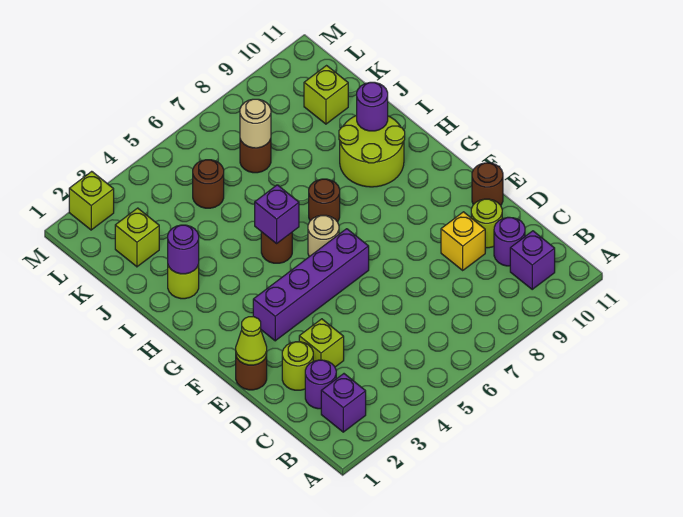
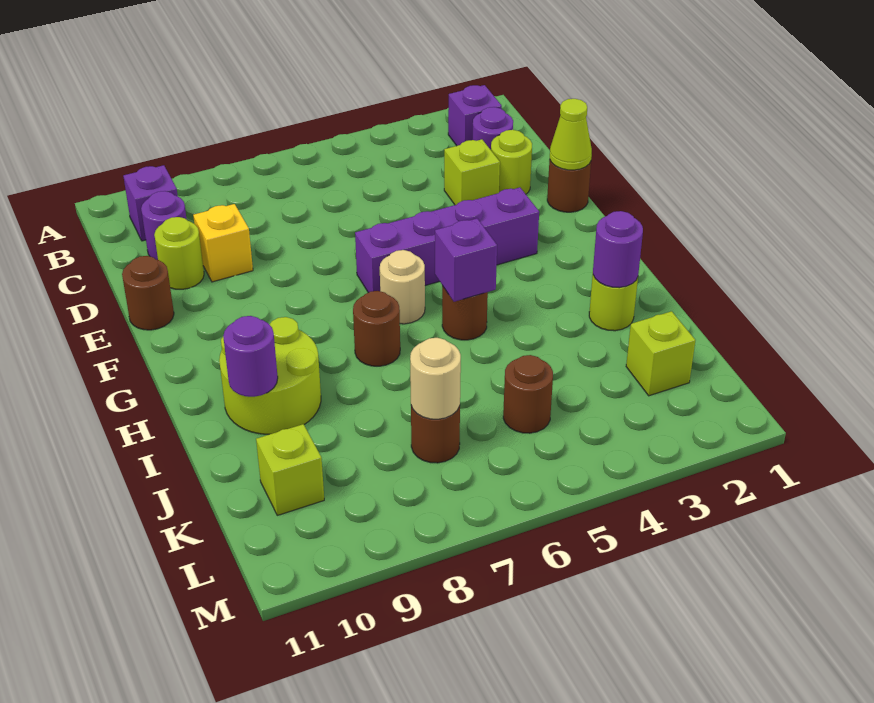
lime brick M2 level 1 -> none

